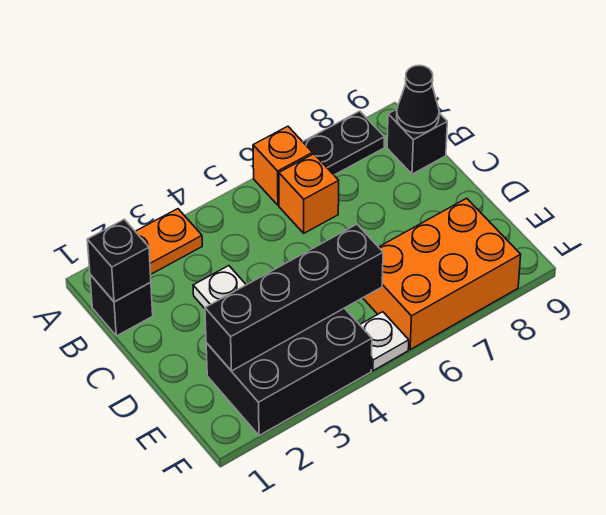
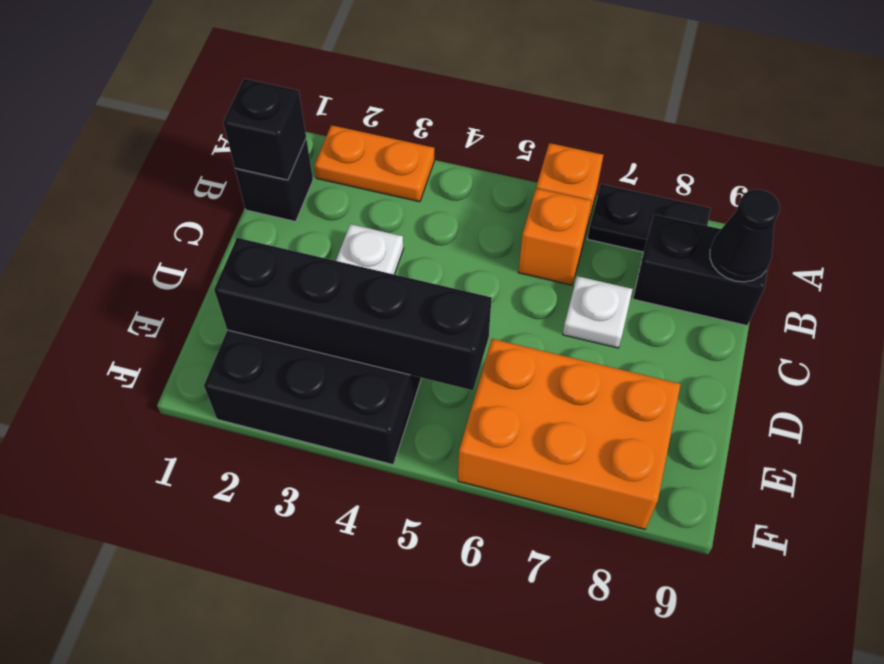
black brick B9 level 1 -> black brick B8:B9 level 1
white plate F5 level 1 -> white plate C7 level 1

